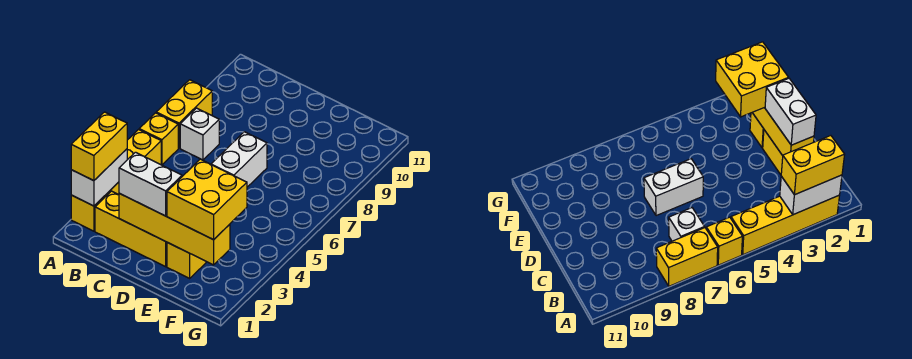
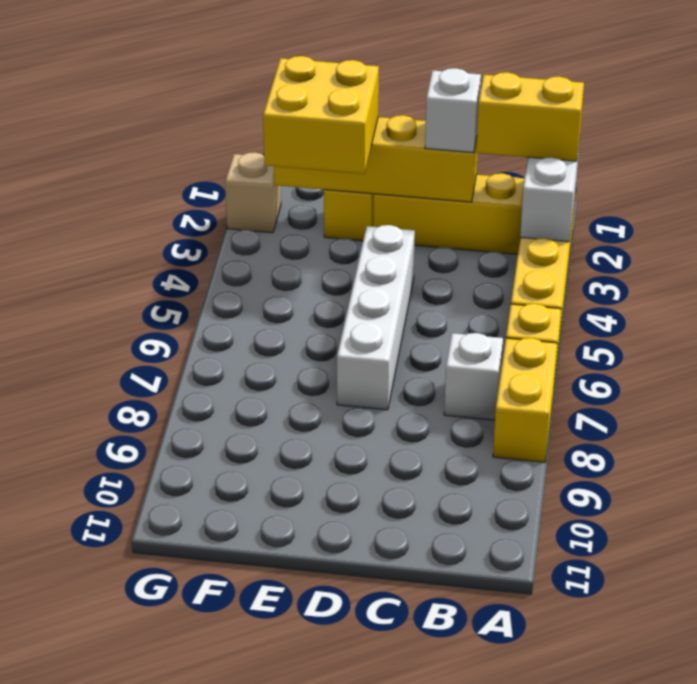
yellow brick A2:A3 level 3 -> yellow brick A2:B2 level 3
white brick C2:D2 level 3 -> white brick C2 level 3
white brick D6:D7 level 1 -> white brick D4:D7 level 1
none -> tan brick G2 level 1

